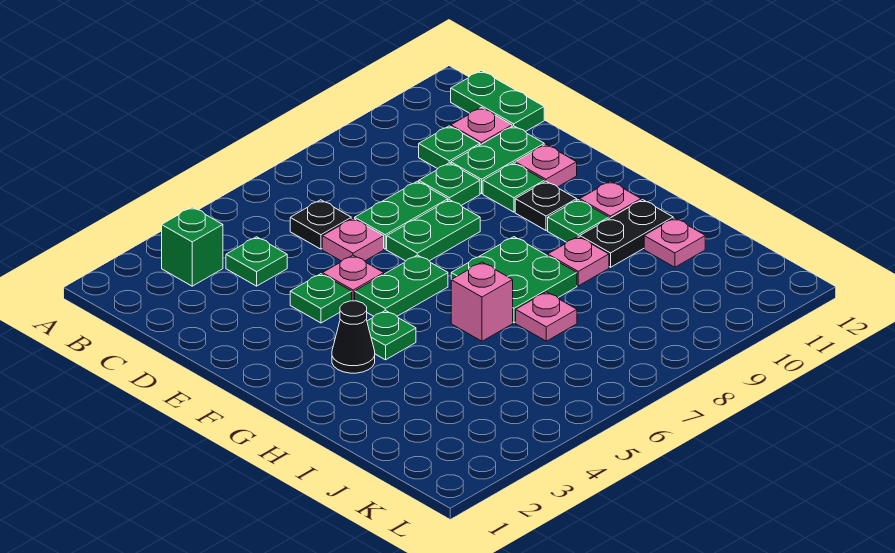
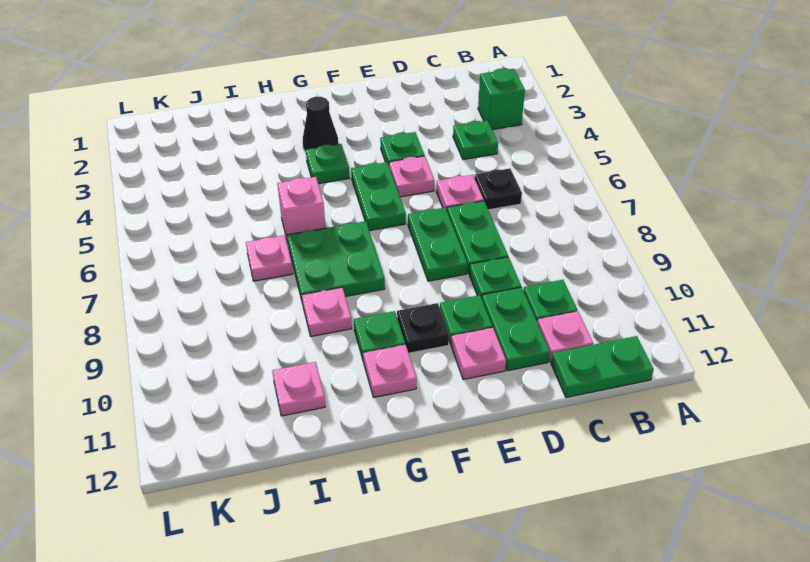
black plate H10:H11 level 1 -> none

